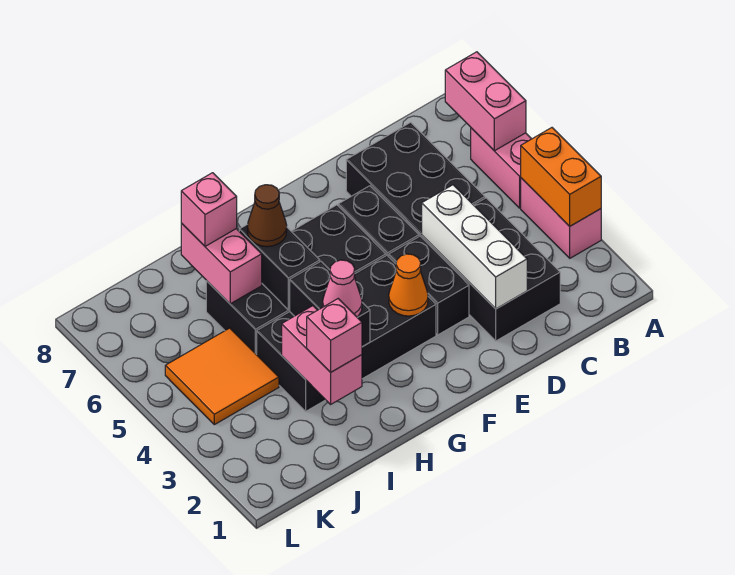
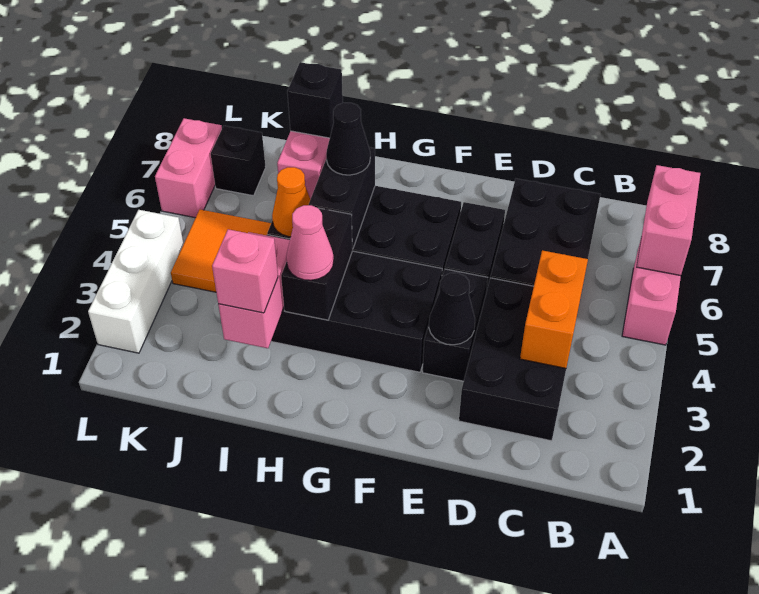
pink brick A3:A4 level 1 -> pink brick L6:L7 level 1
orange brick A3:A4 level 2 -> orange brick C3:C4 level 2
white brick D2:D4 level 2 -> white brick L2:L4 level 1
none -> black cone E3 level 2
orange cone F3 level 2 -> orange cone I5 level 2
brown cone H6 level 3 -> black cone H6 level 3
pink brick I7 level 3 -> black brick I7 level 3
none -> black brick K7 level 1

